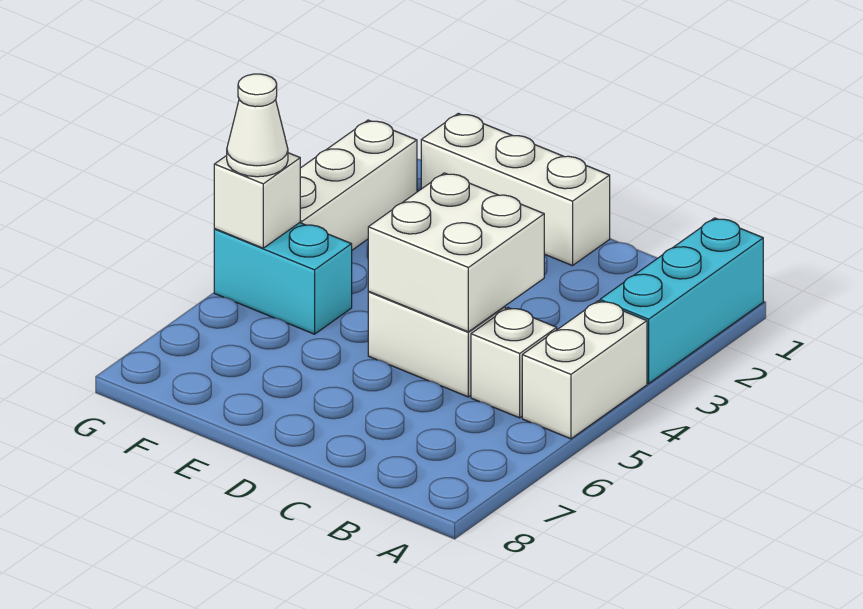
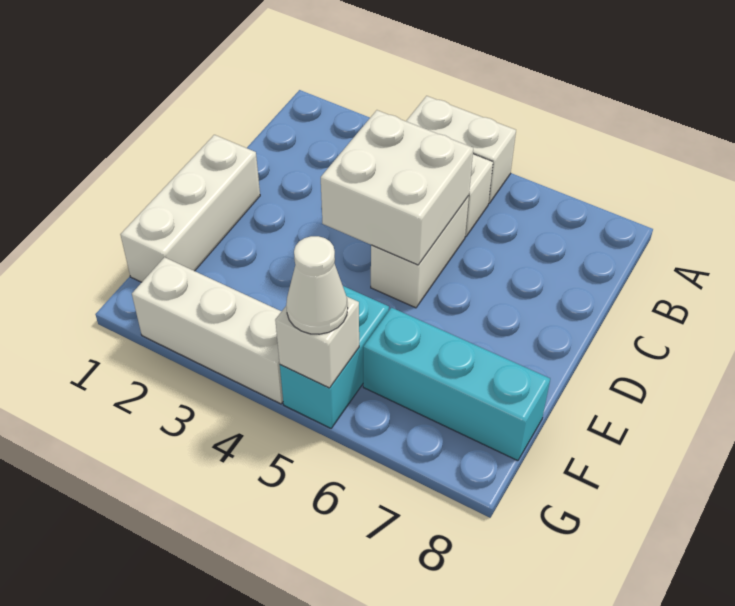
cyan brick A1:A3 level 1 -> cyan brick F6:F8 level 1

